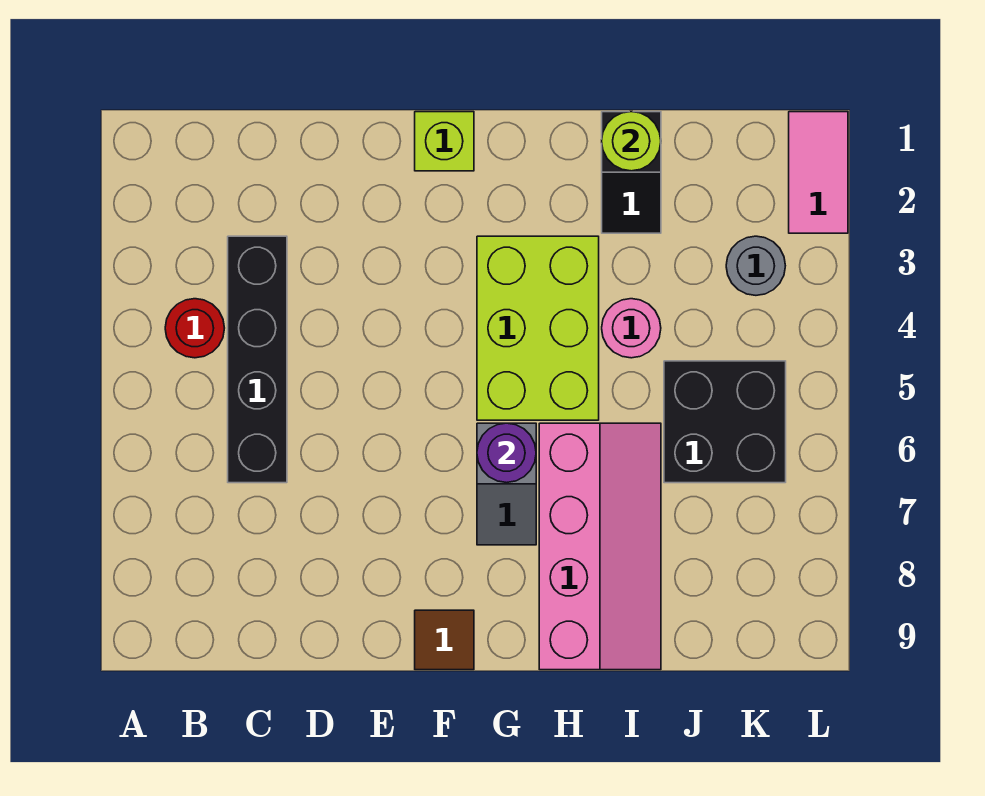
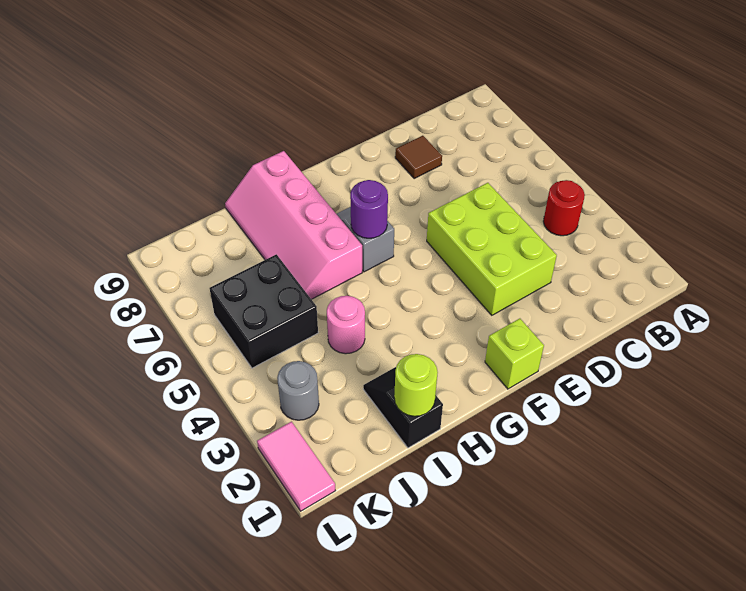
black brick C3:C6 level 1 -> none
brown tile F9 level 1 -> brown tile D8 level 1
lime brick G3:H5 level 1 -> lime brick D3:E5 level 1

